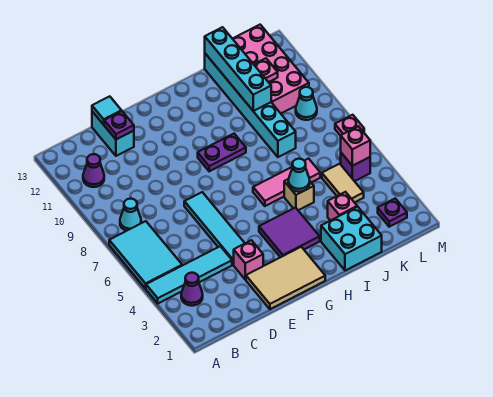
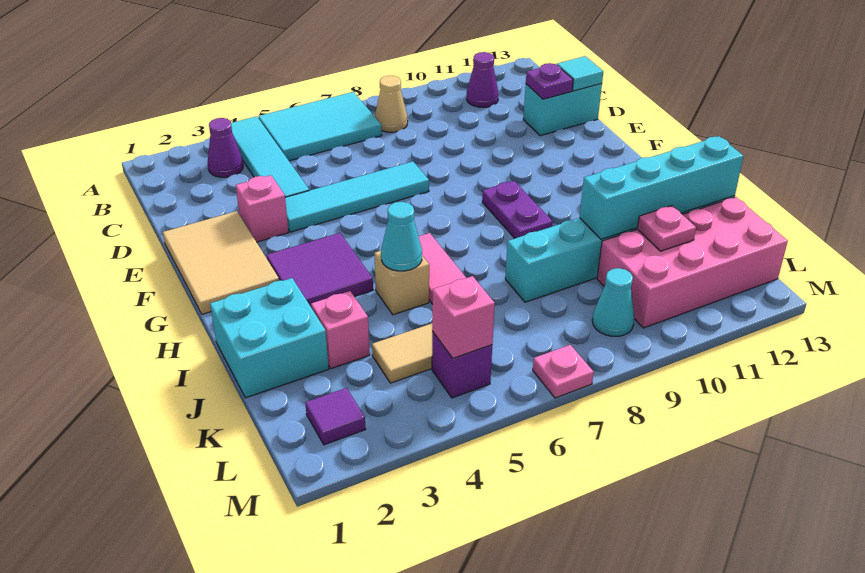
cyan cone B8 level 1 -> tan cone B8 level 1
purple plate L2 level 1 -> purple tile L2 level 1

